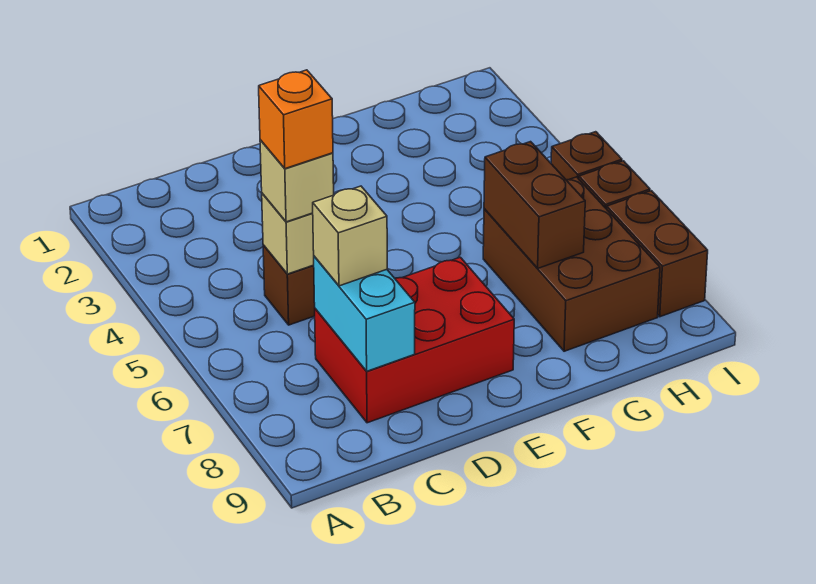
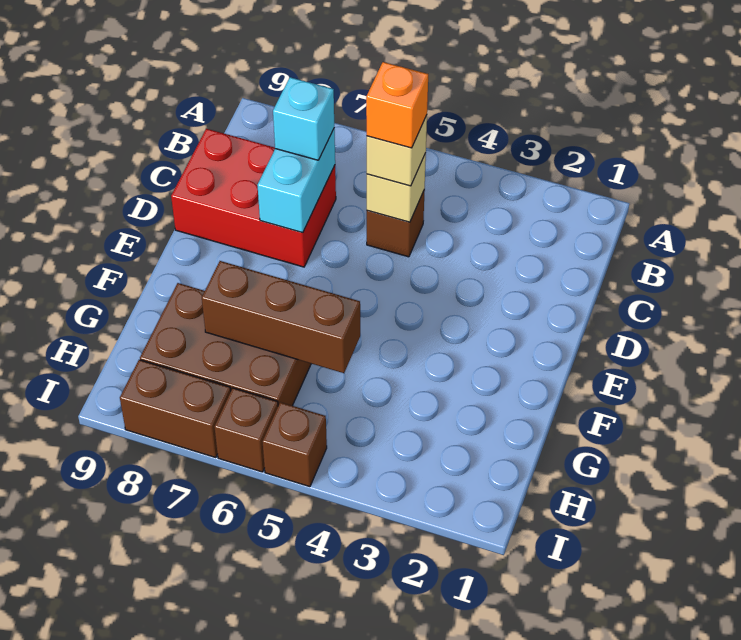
red brick C7:E8 level 1 -> red brick C7:D9 level 1
cyan brick C7:C8 level 2 -> cyan brick C7:D7 level 2
tan brick C7 level 3 -> cyan brick C7 level 3
brown brick G6:G7 level 2 -> brown brick G5:G7 level 2

